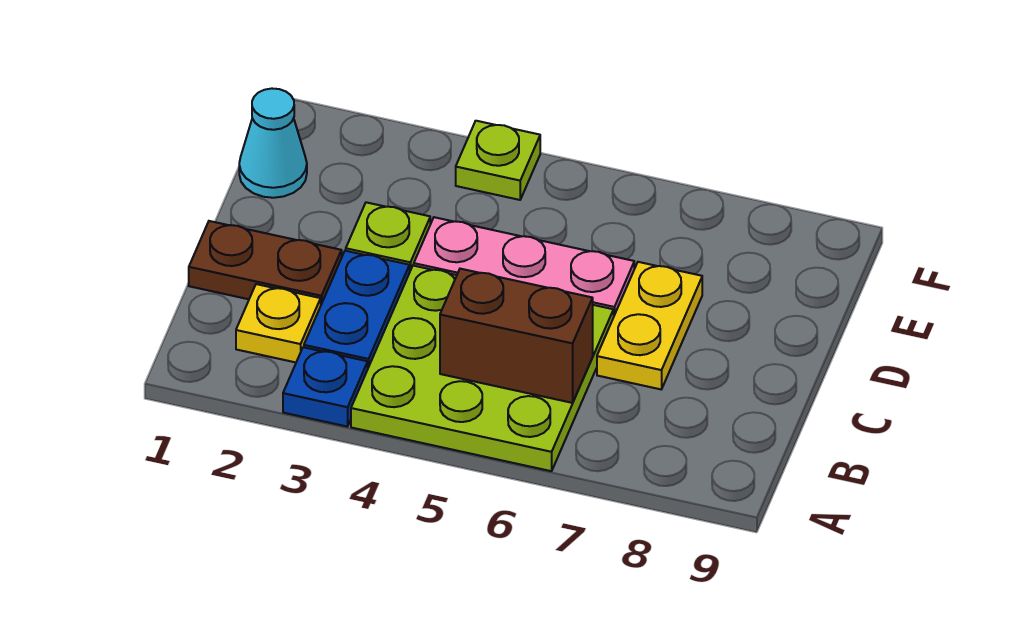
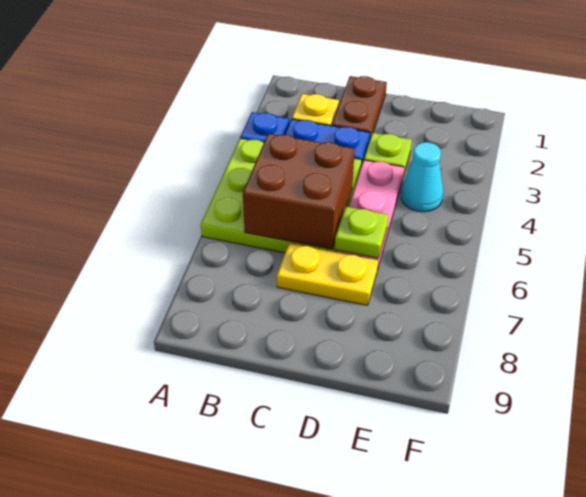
brown brick B5:B6 level 2 -> brown brick B5:C6 level 2
cyan cone E1 level 1 -> cyan cone E4 level 1
lime plate F4 level 1 -> lime plate D6 level 2

